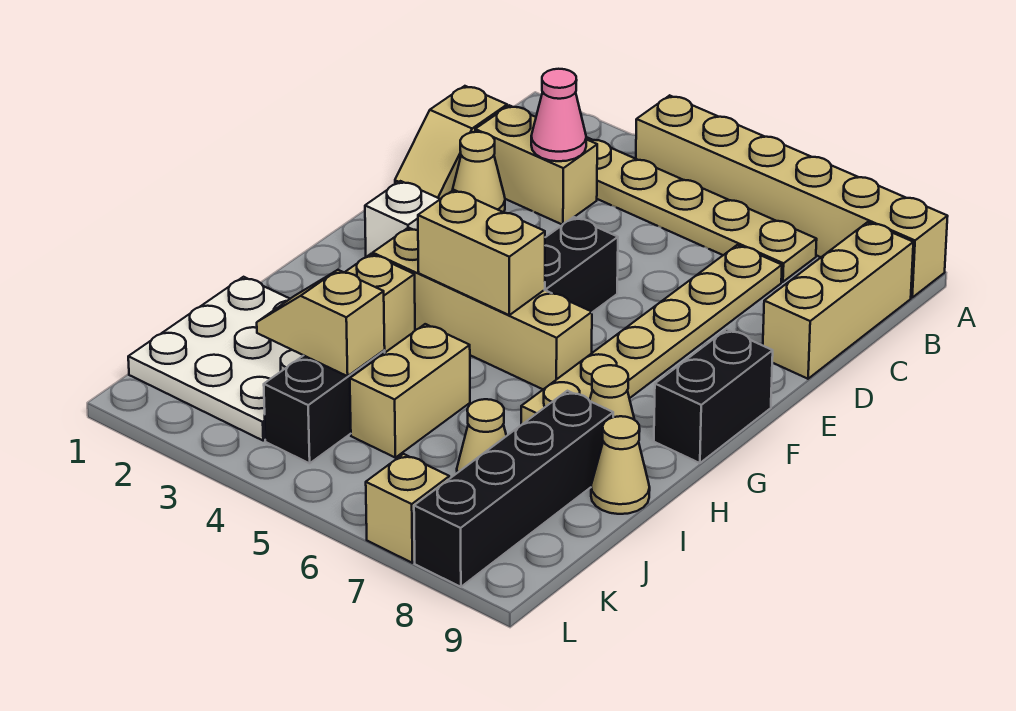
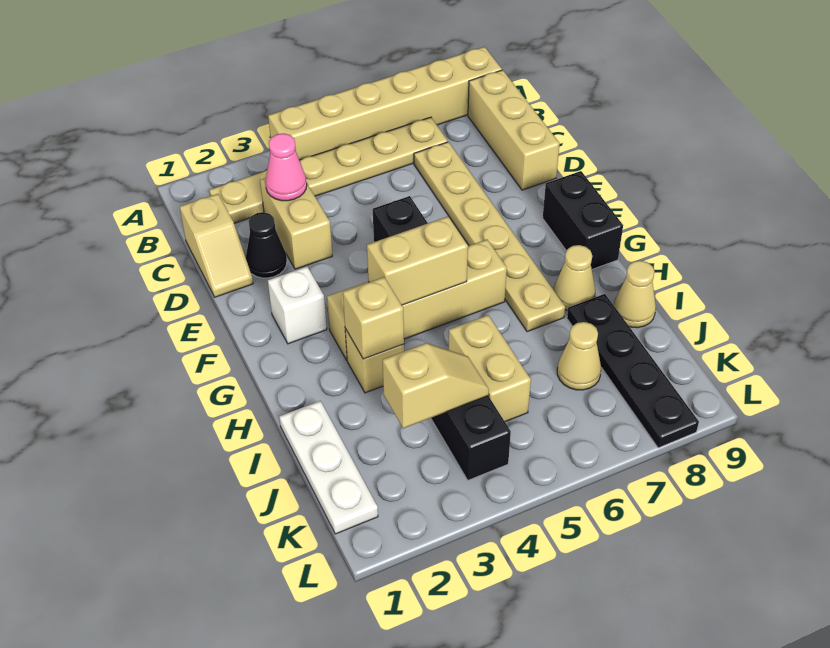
tan brick C2:C3 level 1 -> tan brick C3:D3 level 1
tan cone D2 level 1 -> black cone D2 level 1
white plate I1:K3 level 1 -> white plate I1:K1 level 1
black brick I8:L8 level 1 -> black plate I8:L8 level 1
tan slope J3:J4 level 2 top 4 -> tan slope J3:J4 level 2 top 3
tan brick L7 level 1 -> tan brick H3 level 2

